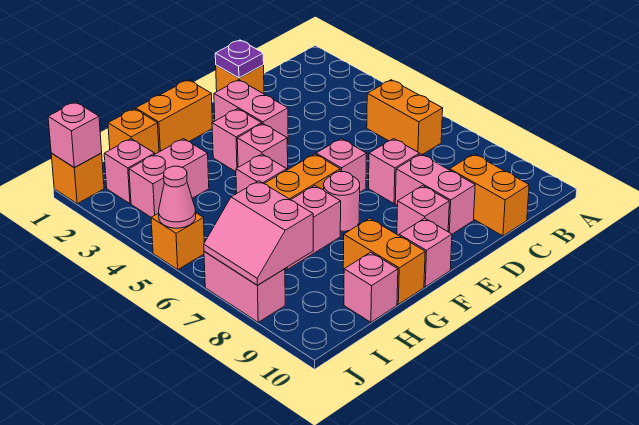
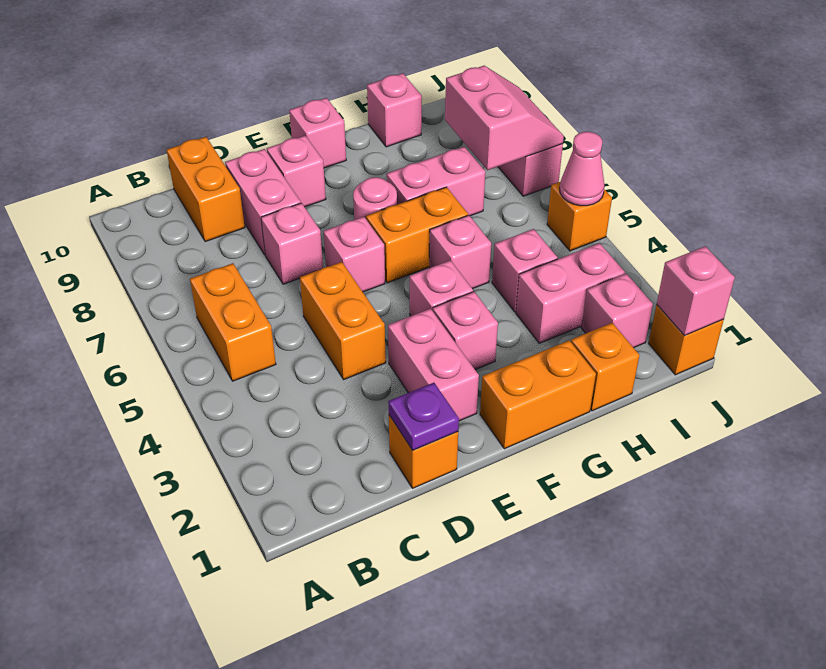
orange brick G9:G10 level 1 -> orange brick D4:D5 level 1
none -> pink brick H4 level 1

